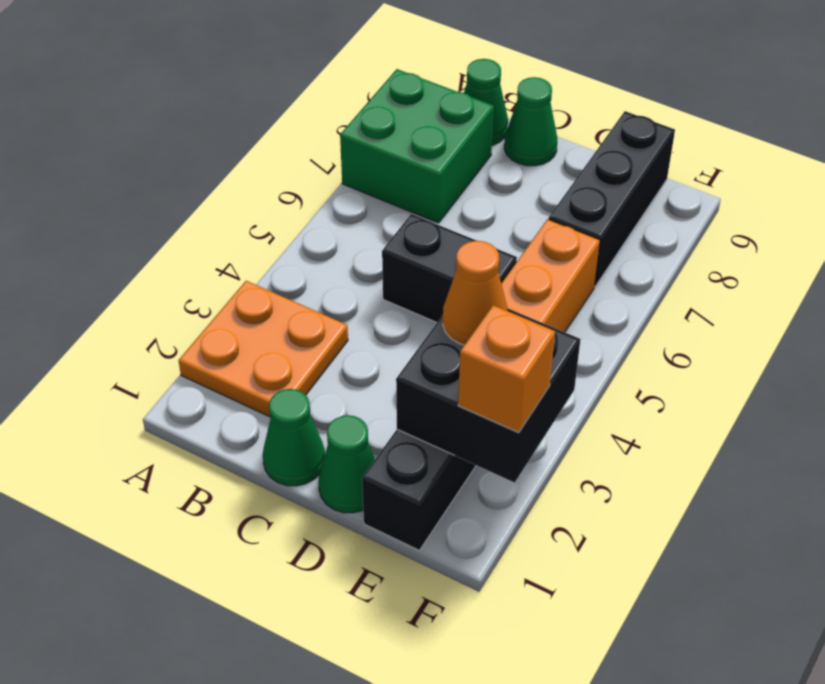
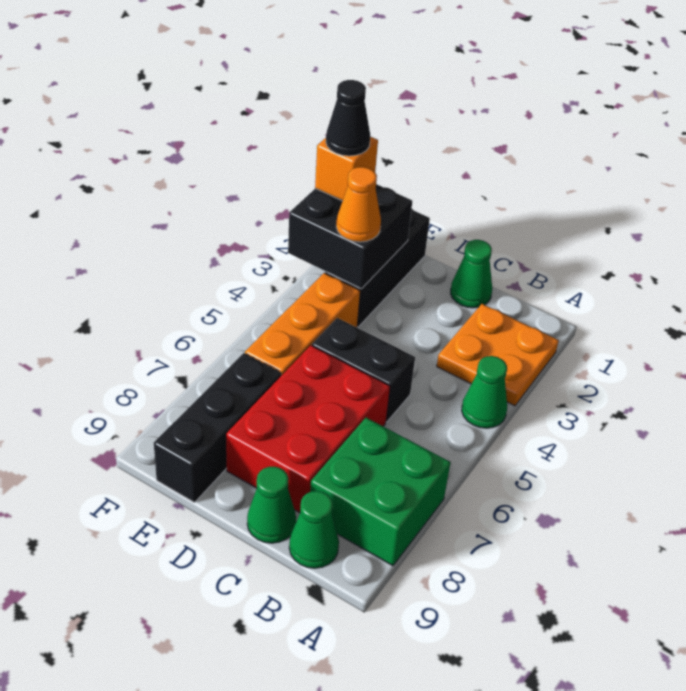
none -> red brick C6:D8 level 1
green cone D1 level 1 -> green cone A4 level 1
none -> black cone F2 level 4

